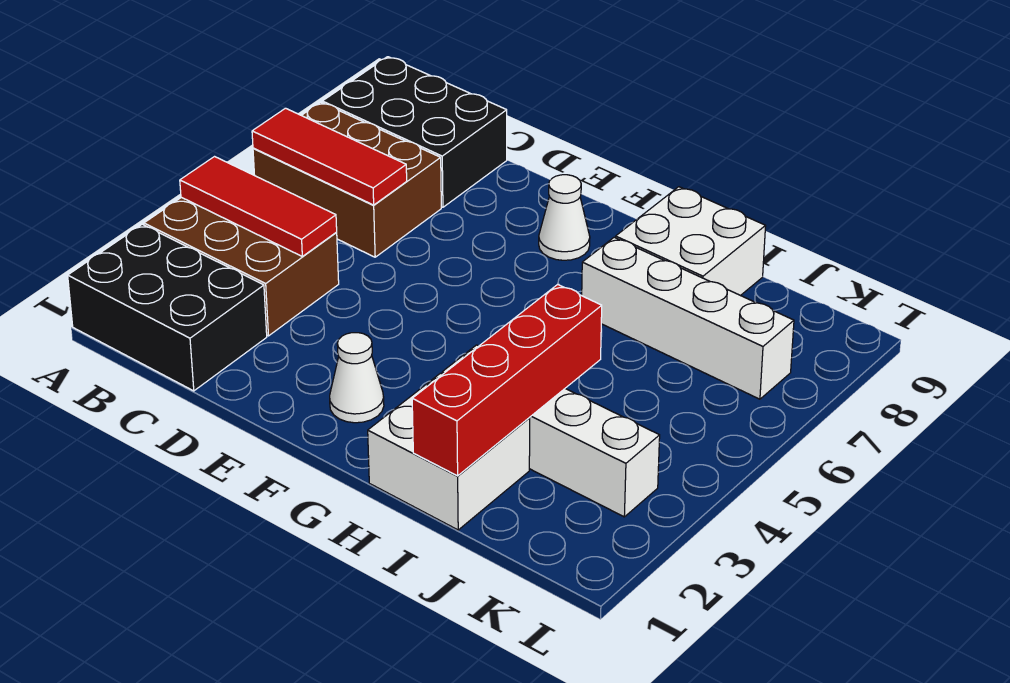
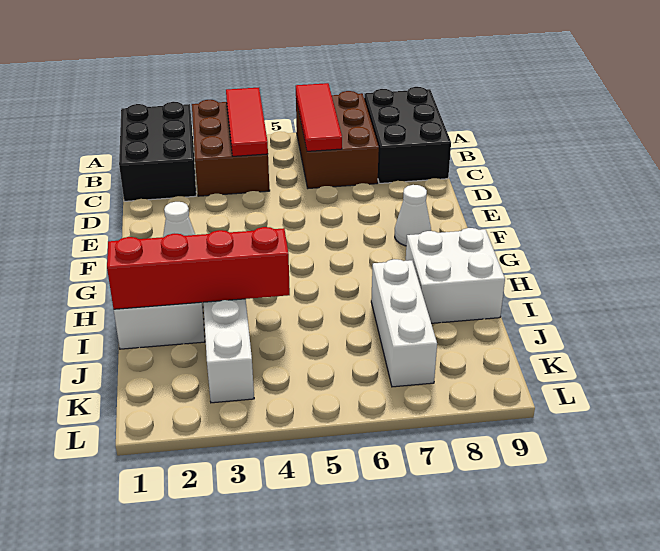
white brick H7:K7 level 1 -> white brick I7:K7 level 1

